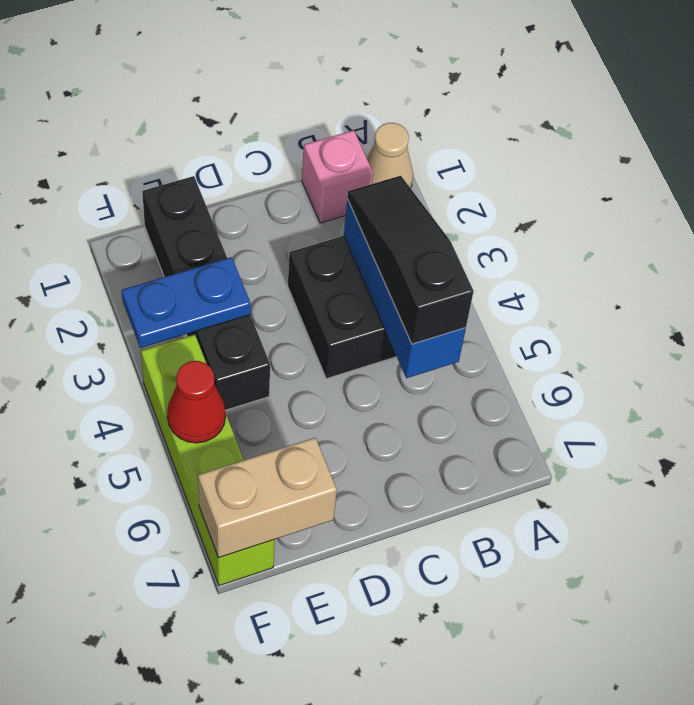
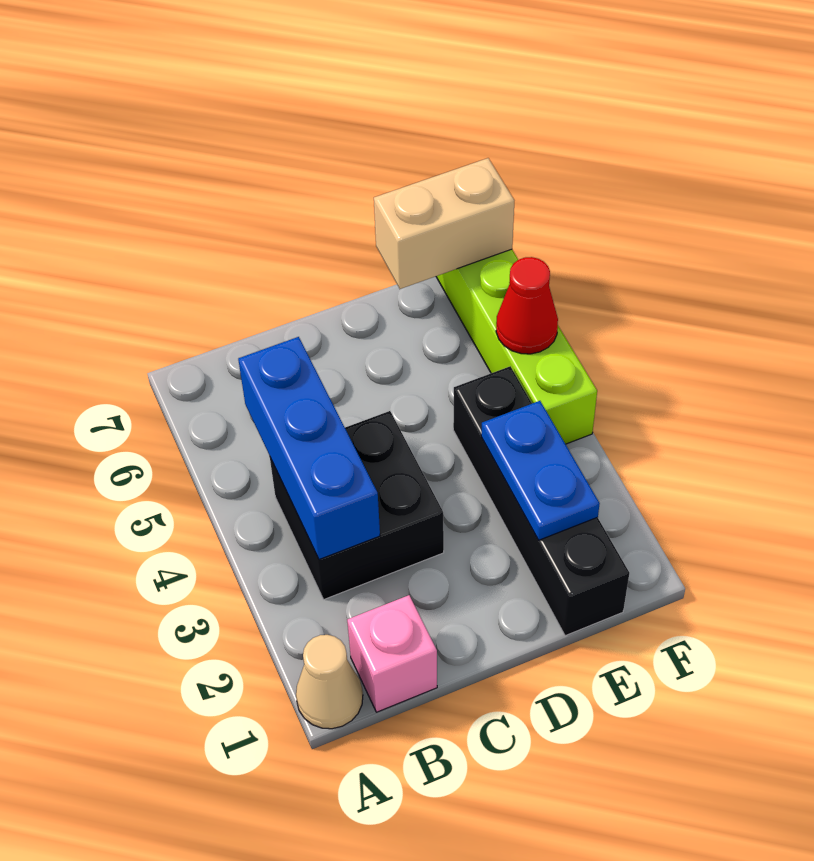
black slope B3:B5 level 3 top 5 -> none
blue plate E3:F3 level 2 -> blue plate E2:E3 level 2

